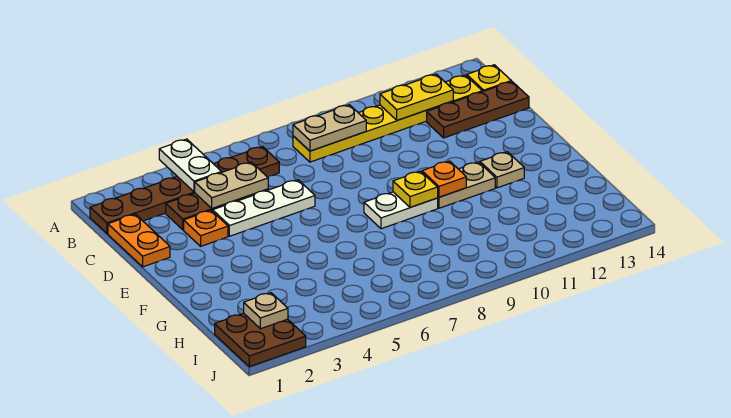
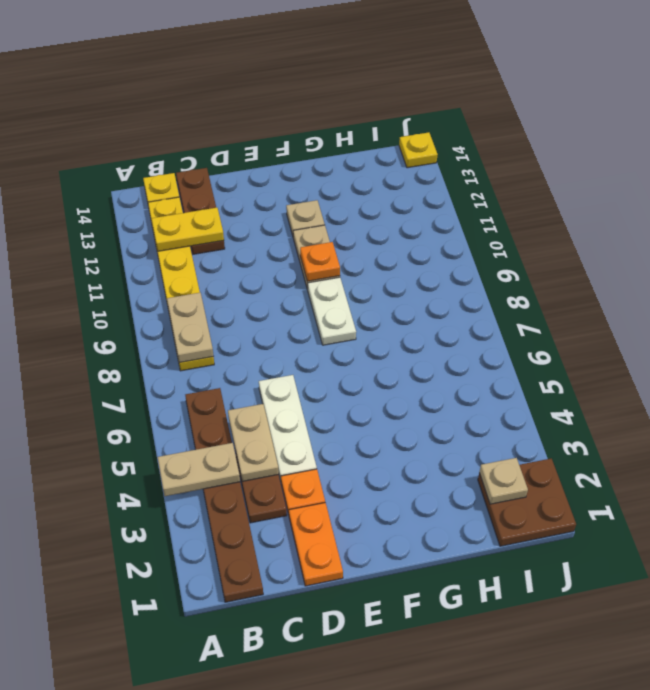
white plate A4:B4 level 2 -> tan plate A4:B4 level 2
yellow plate B11:B12 level 2 -> yellow plate B12:C12 level 2
orange plate C1:D1 level 1 -> orange plate D1:D2 level 1
yellow plate F9 level 2 -> yellow plate J14 level 1

